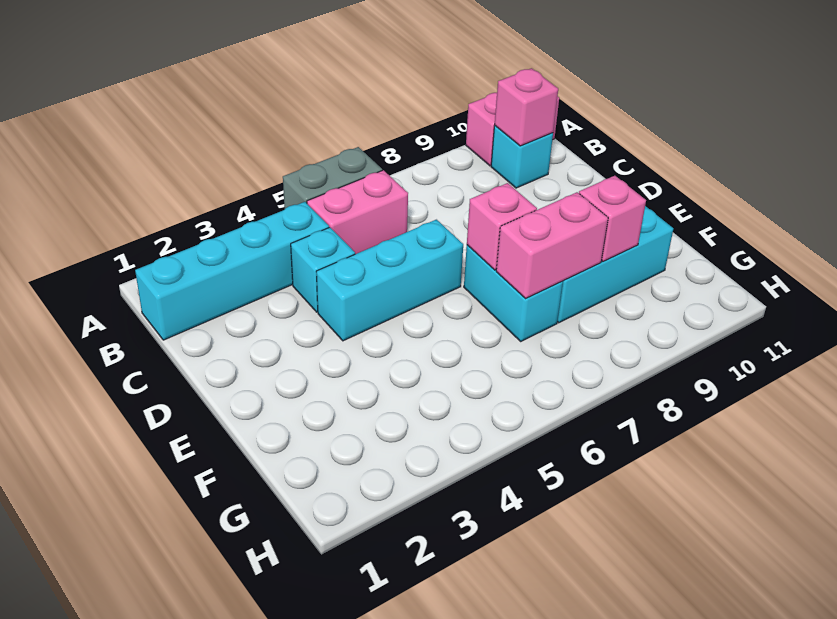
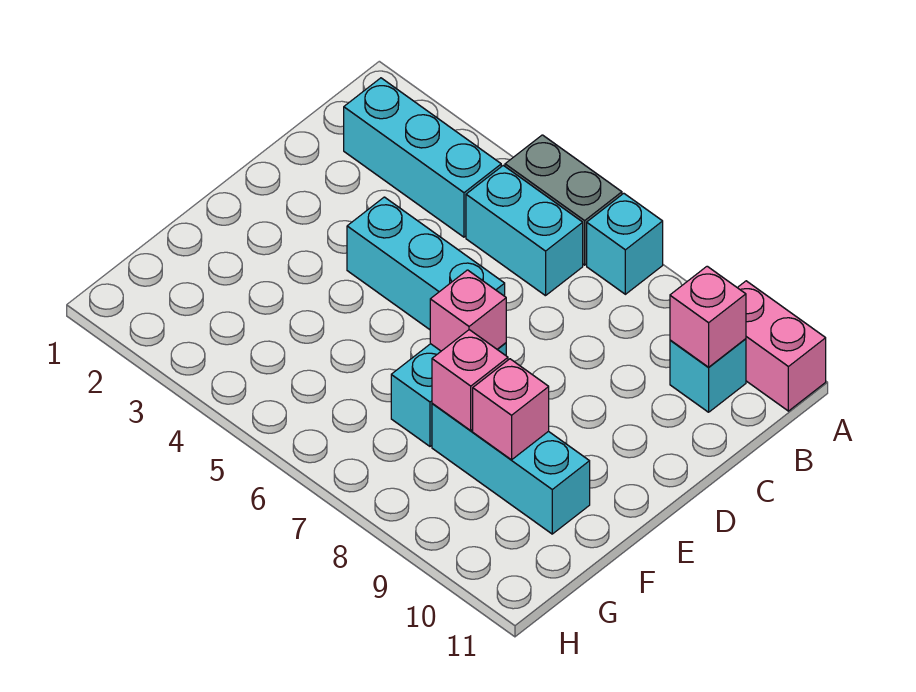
cyan brick B1:B4 level 1 -> cyan brick B2:B4 level 1
pink brick B5:B6 level 1 -> cyan brick B5:B6 level 1
cyan brick C4 level 1 -> cyan brick A7 level 1
pink brick F7:F8 level 2 -> pink brick F8 level 2

